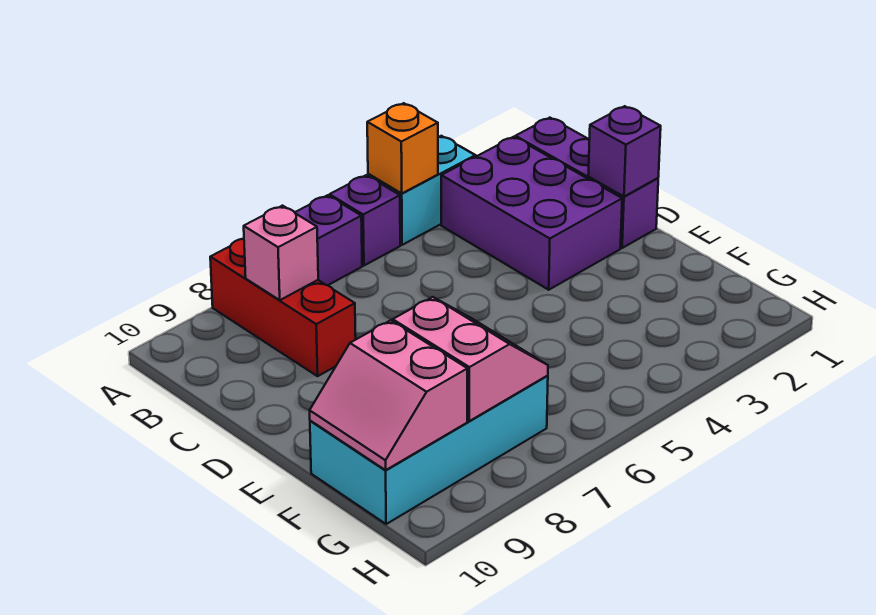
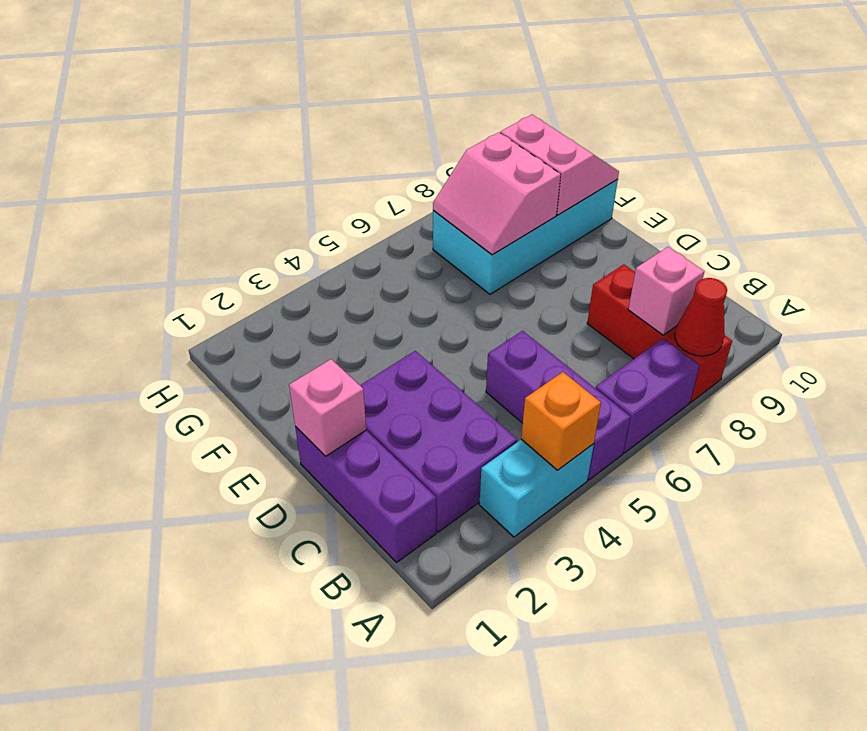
purple brick A5 level 1 -> purple brick A5:C5 level 1
none -> red cone A8 level 2
purple brick D1 level 2 -> pink brick D1 level 2

